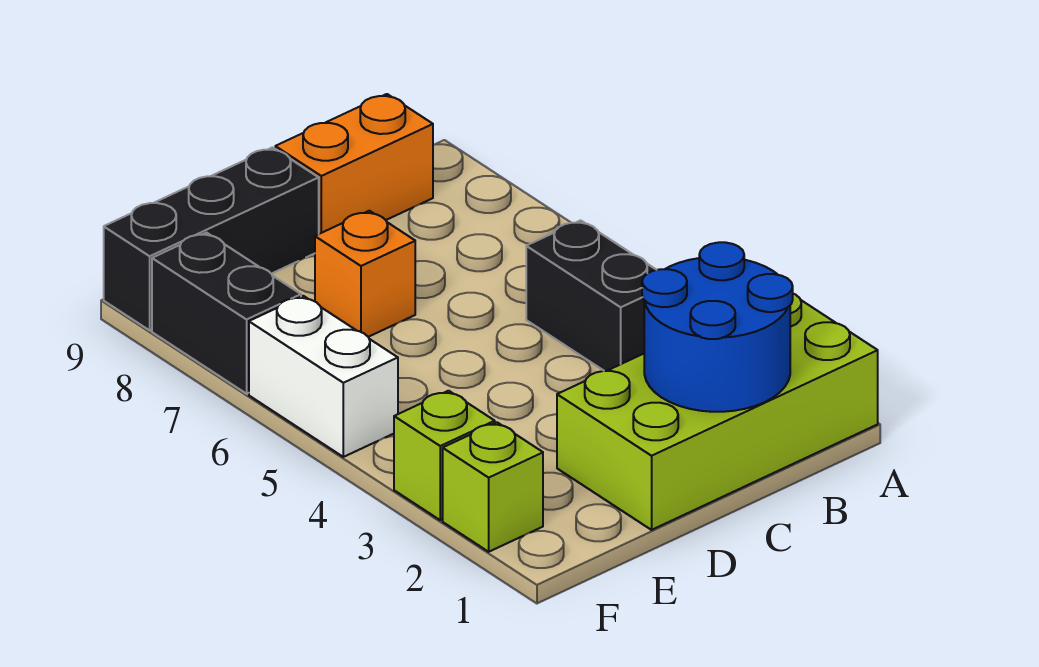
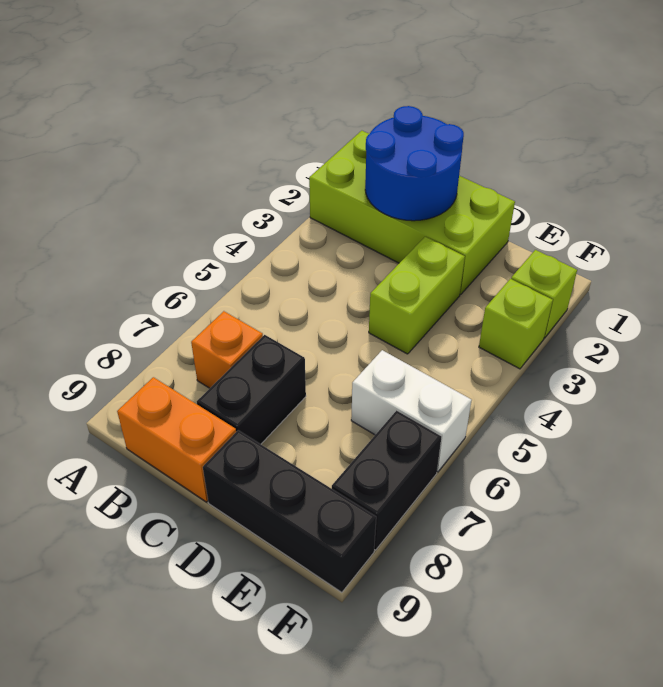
black brick B4:B5 level 1 -> black brick C7:C8 level 1
none -> lime brick D3:D4 level 1
orange brick D7 level 1 -> orange brick B7 level 1
white brick F5:F6 level 1 -> white brick E6:F6 level 1

